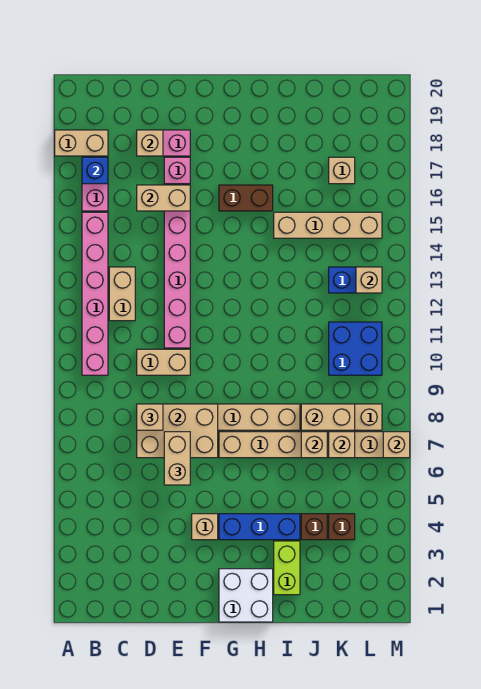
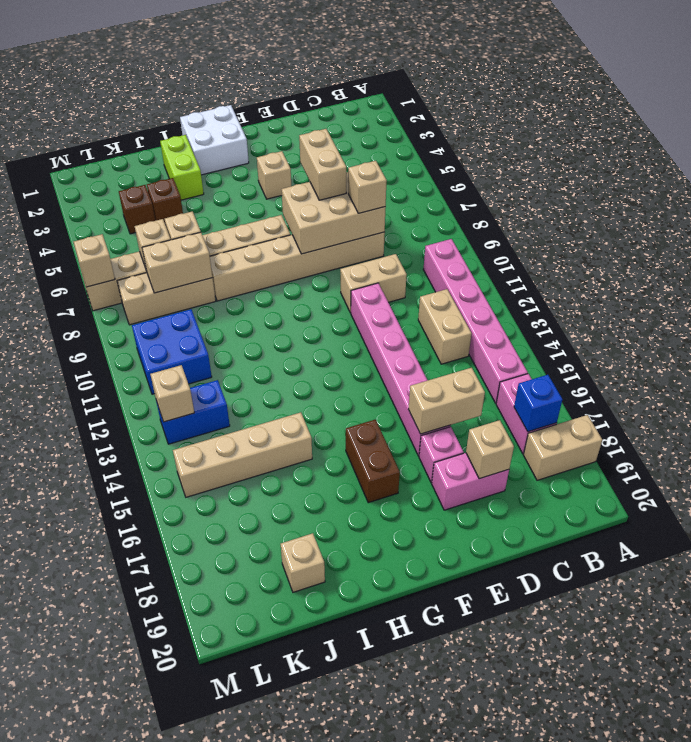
blue brick G4:I4 level 1 -> none
brown brick G16:H16 level 1 -> brown brick G16:G17 level 1
tan brick K17 level 1 -> tan brick J19 level 1

